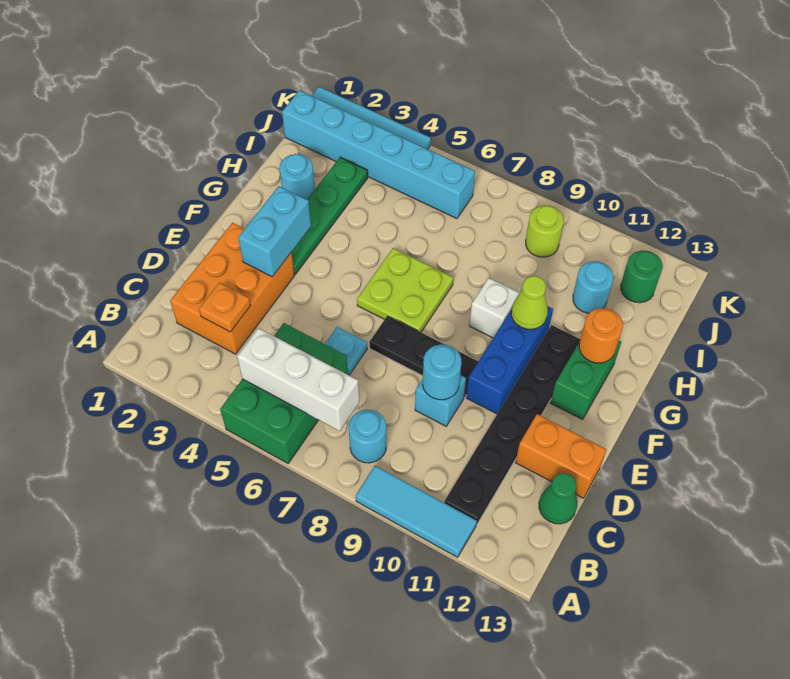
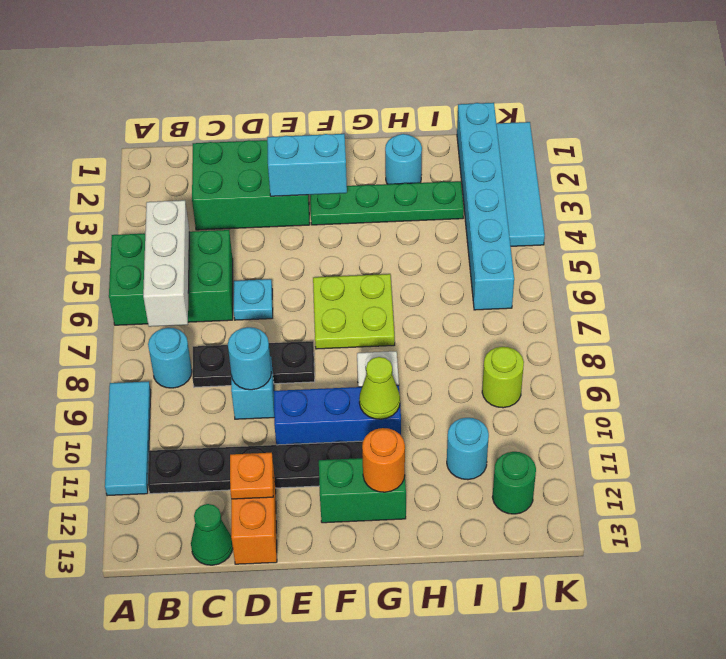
orange brick C2:E3 level 1 -> green brick C2:E3 level 1
orange plate C3 level 2 -> orange plate D12 level 2
black plate E7:E9 level 1 -> black plate C8:E8 level 1

